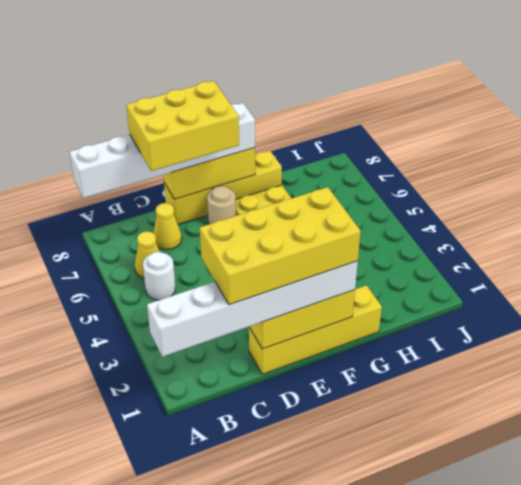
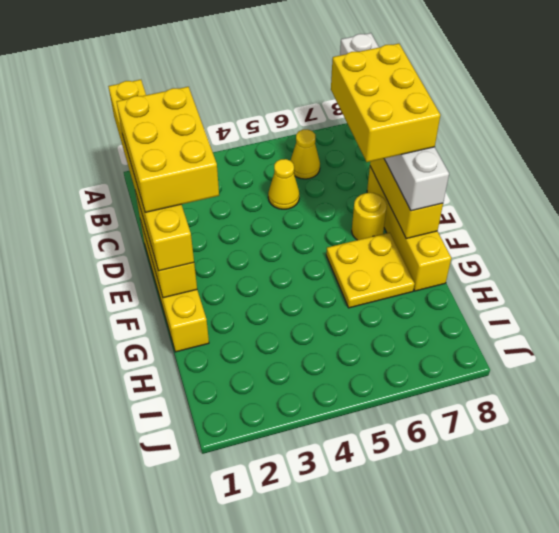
white brick A1:F1 level 3 -> yellow brick A1:F1 level 3
white round brick B5 level 1 -> none
yellow brick C1:F2 level 4 -> yellow brick C1:E2 level 4
yellow cone C7 level 1 -> yellow cone C5 level 1
tan round brick E7 level 1 -> yellow round brick E7 level 1

